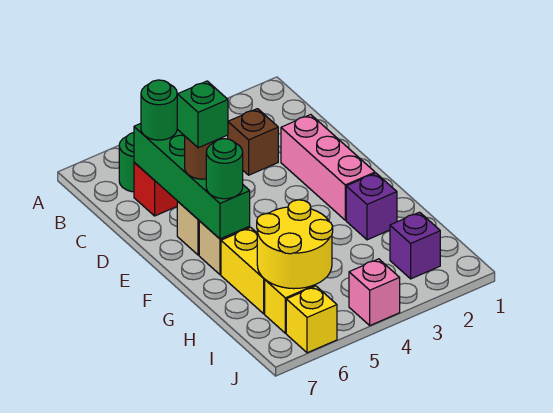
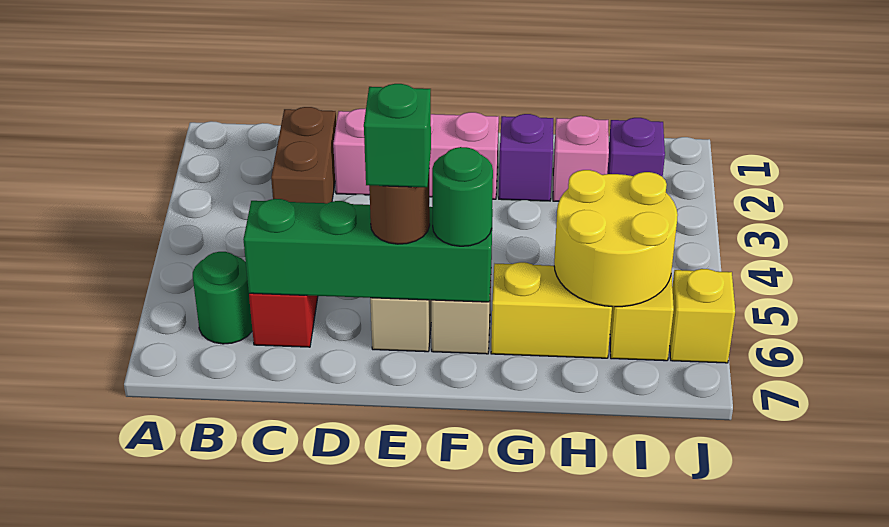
brown brick C3 level 1 -> brown brick C2:C3 level 1
green round brick C6 level 3 -> none
pink brick J4 level 1 -> pink brick H2 level 1

